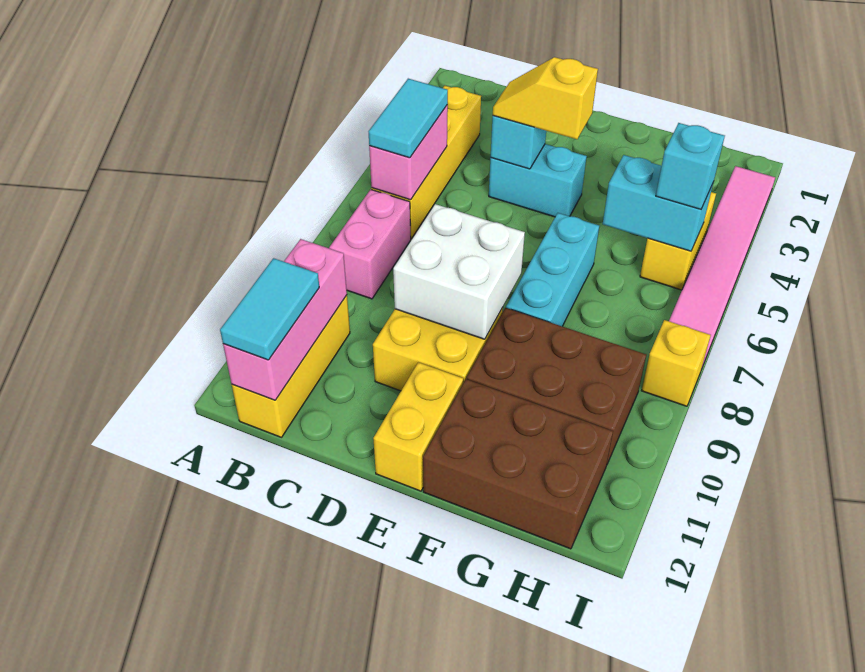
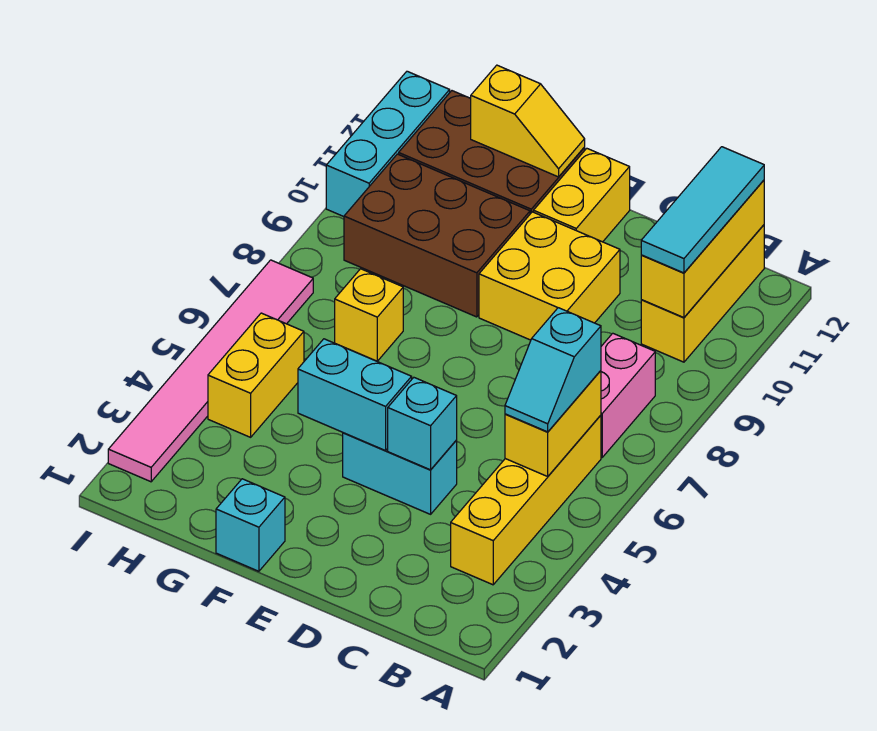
pink brick B5:B6 level 2 -> yellow brick B5:B6 level 2
cyan tile B5:B6 level 3 -> cyan slope B5:B6 level 3 top 6
pink brick B10:B12 level 2 -> yellow brick B10:B12 level 2
cyan tile B11:B12 level 3 -> cyan tile B10:B12 level 3
yellow slope D4:E4 level 3 top E -> yellow slope F12:G12 level 2 top G
white brick D8:E9 level 2 -> none
cyan brick F6:F8 level 1 -> cyan brick I10:I12 level 1
cyan brick G5:H5 level 2 -> cyan brick E4:F4 level 2
cyan brick H5 level 3 -> cyan brick F1 level 1
yellow brick I8 level 1 -> yellow brick G7 level 1

